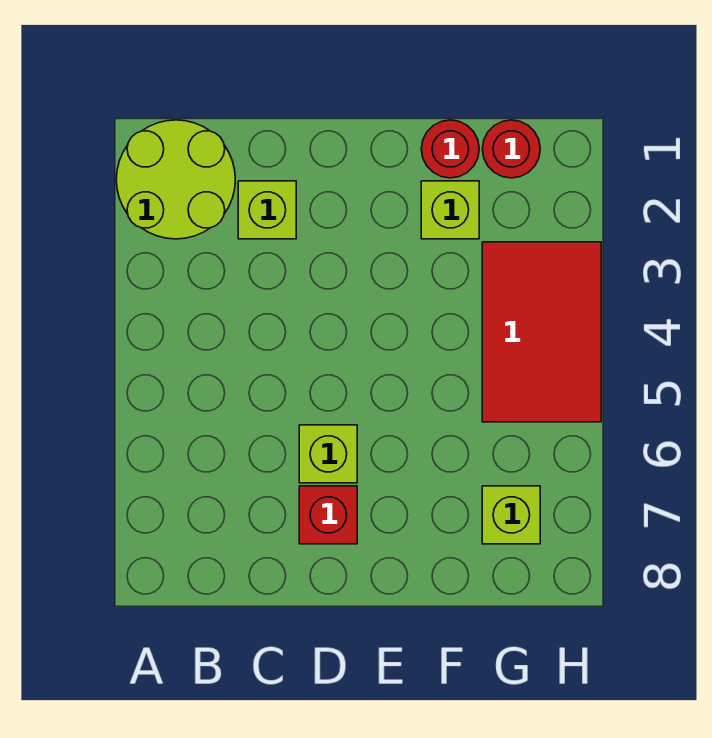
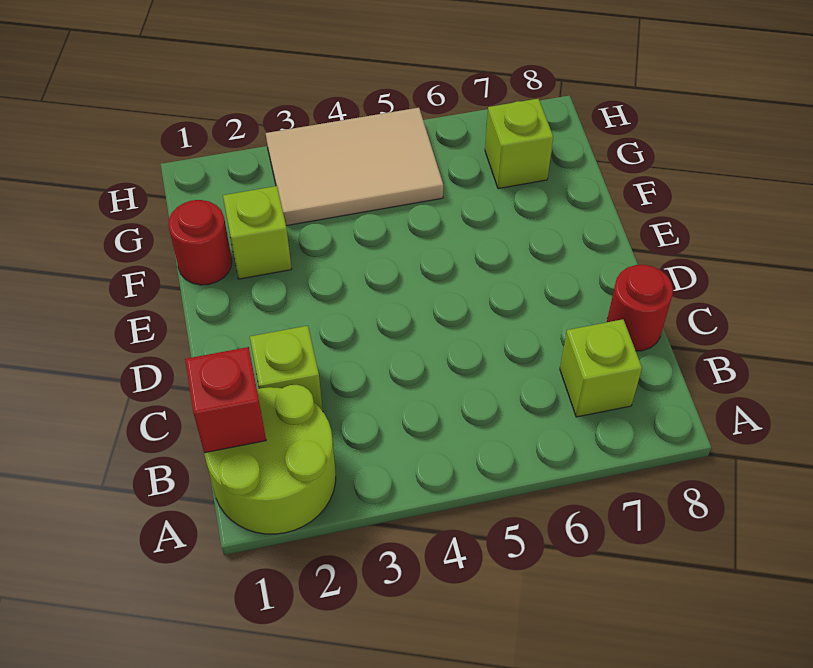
lime brick D6 level 1 -> lime brick B7 level 1
red brick D7 level 1 -> red brick B1 level 2
red round brick G1 level 1 -> red round brick C8 level 1
red tile G3:H5 level 1 -> tan tile G3:H5 level 1

